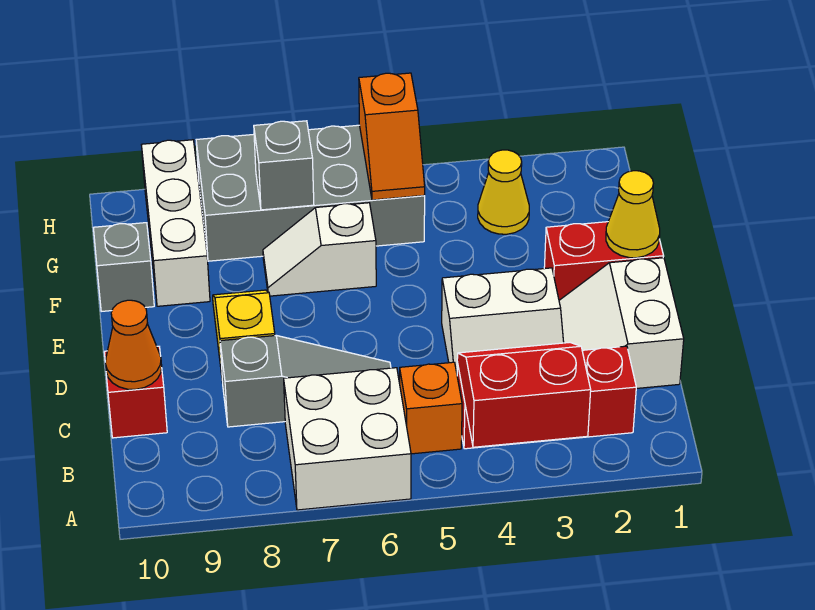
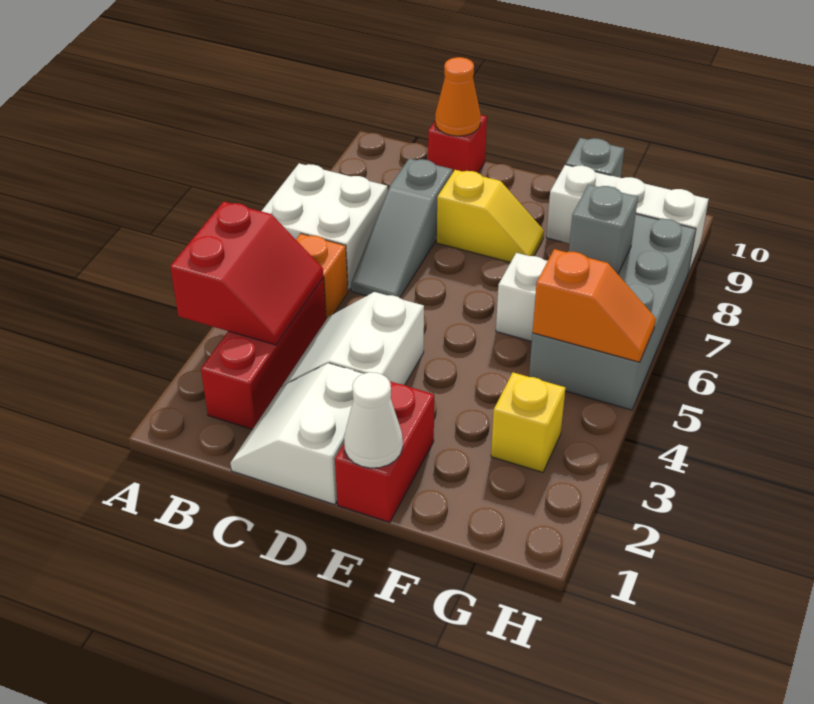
white slope C1:D2 level 1 top 1 -> white slope C1:D2 level 1 top D
yellow cone E1 level 2 -> white cone E1 level 2
yellow cone G3 level 1 -> yellow brick G3 level 1
orange slope G5:H5 level 2 top H -> orange slope G5:H5 level 2 top G

